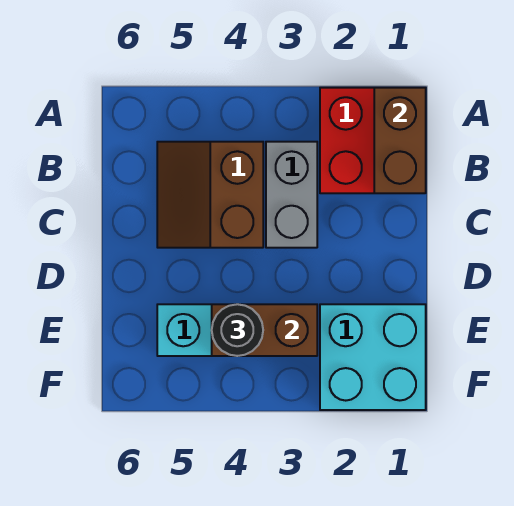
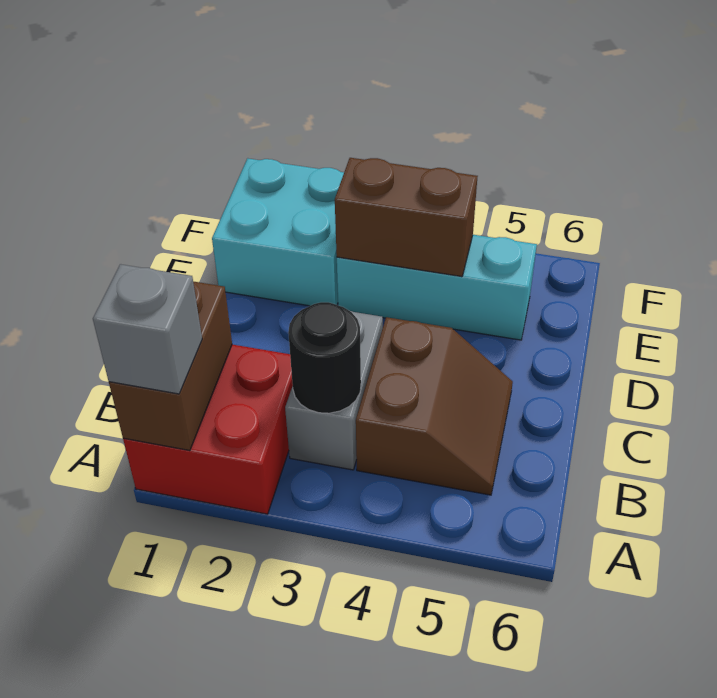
none -> grey brick A1 level 3
black round brick E4 level 3 -> black round brick B3 level 2

